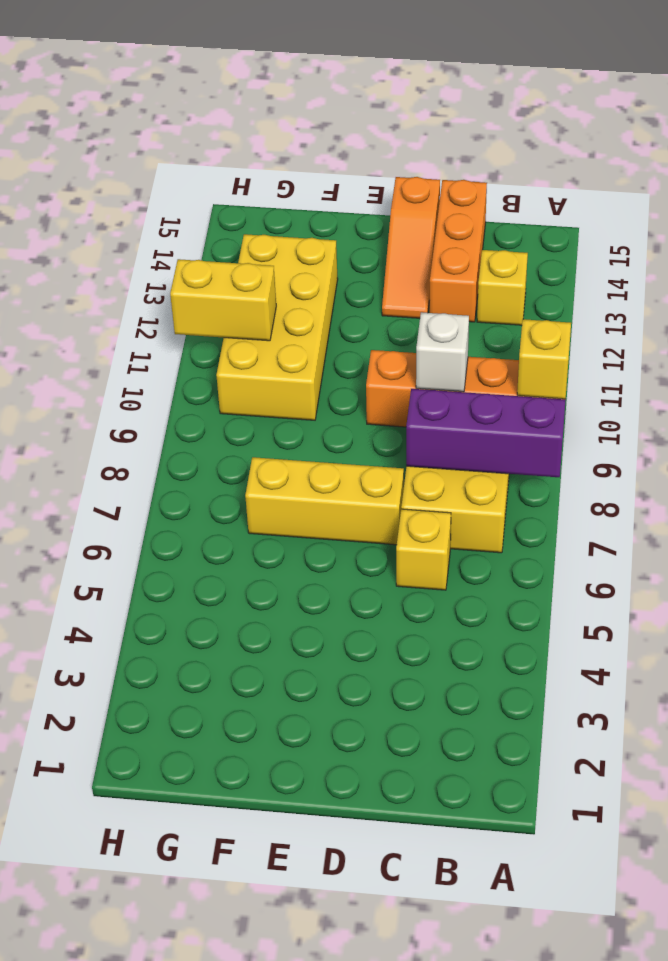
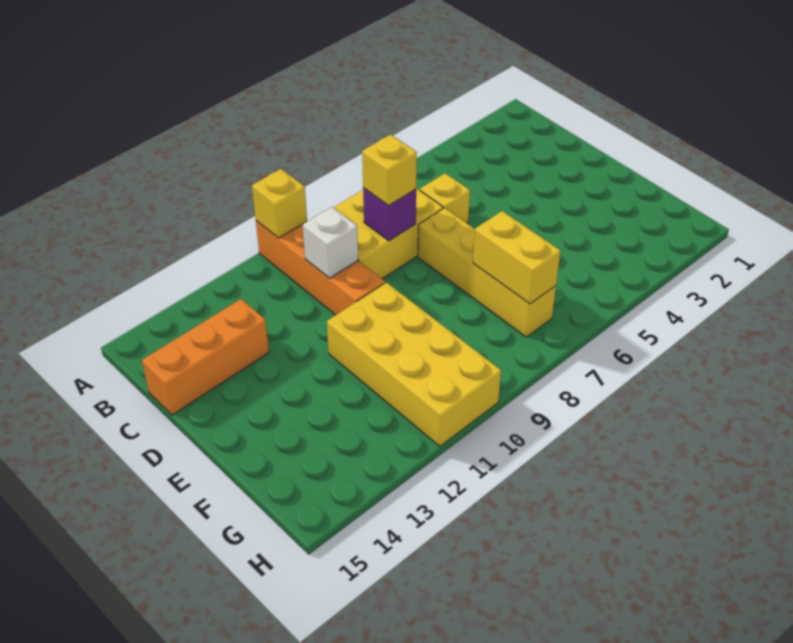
purple brick A8:C8 level 2 -> purple brick C8 level 2
yellow brick B13 level 1 -> yellow brick C8 level 3
yellow brick D7:F7 level 1 -> yellow brick D7:G7 level 1
orange slope D13:D15 level 1 top 15 -> none
yellow brick F10:G13 level 1 -> yellow brick E10:H11 level 1
yellow brick G11:H11 level 2 -> yellow brick F7:G7 level 2

